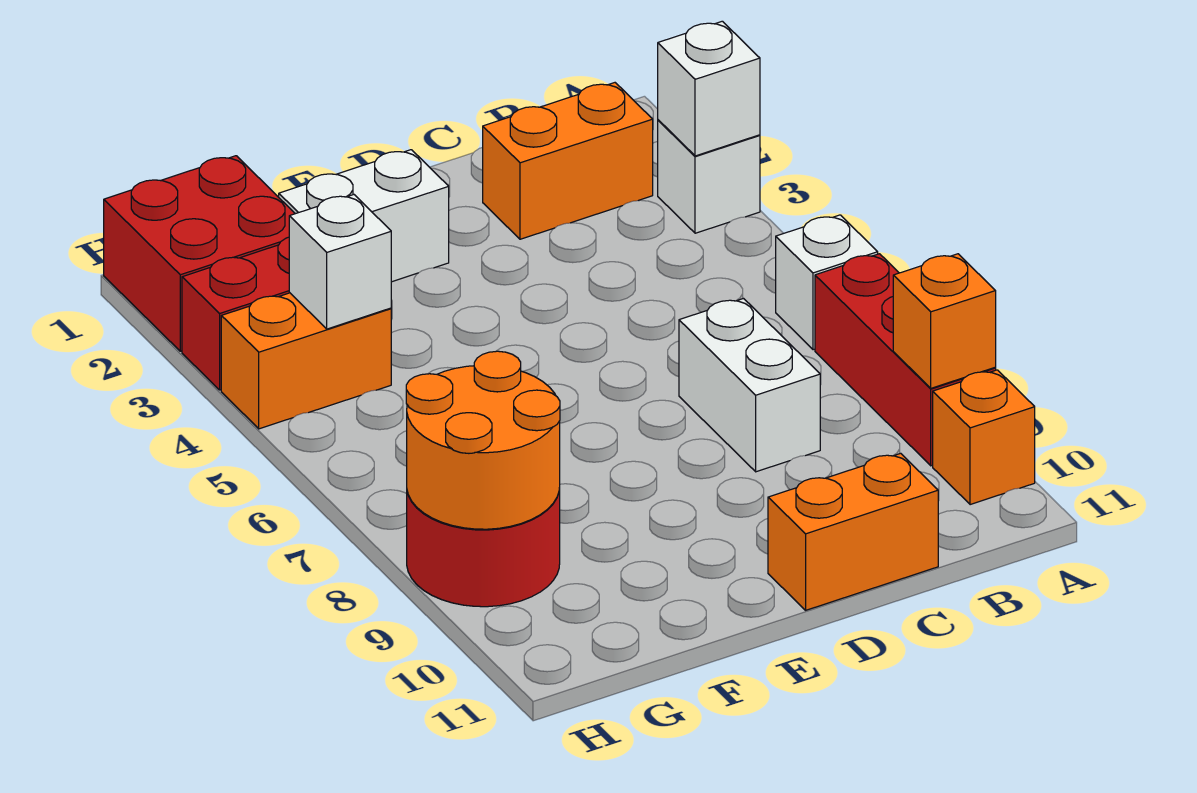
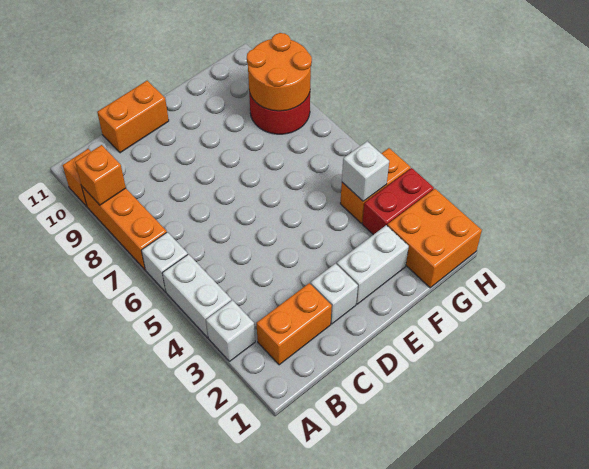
white brick A3 level 2 -> white brick D2 level 1
red brick A7:A9 level 1 -> orange brick A7:A9 level 1
white brick C7:C8 level 1 -> white brick A4:A5 level 1
red brick G1:H2 level 1 -> orange brick G1:H2 level 1

